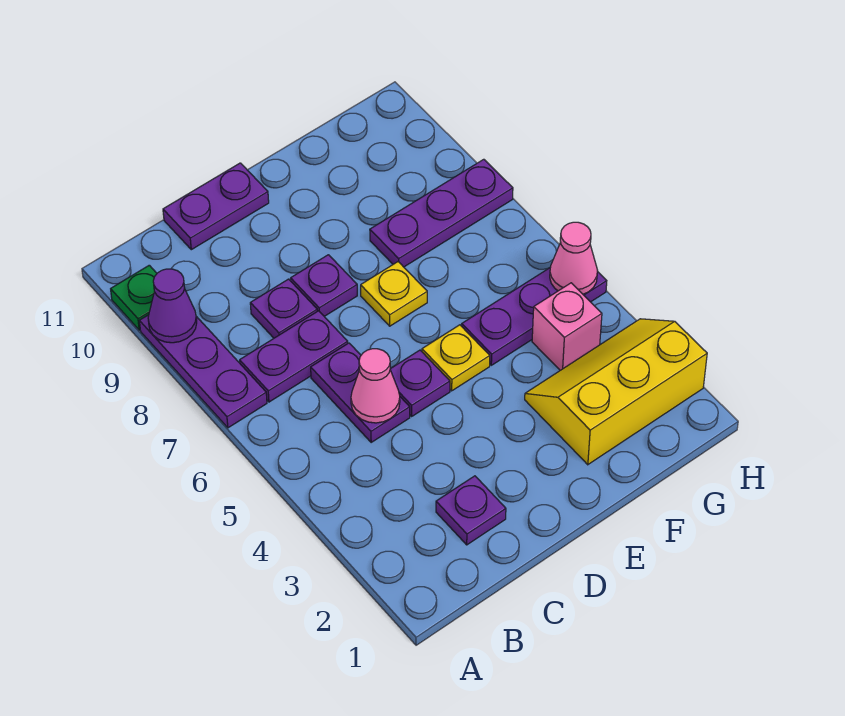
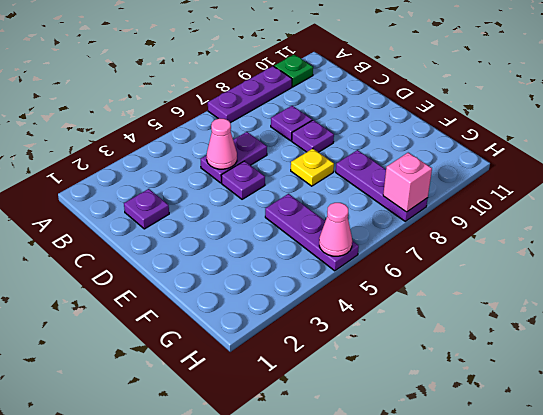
purple cone A9 level 2 -> none
purple plate B7:C7 level 1 -> none
purple plate C11:D11 level 1 -> none
yellow plate E5 level 1 -> none
yellow slope F2:H3 level 1 top 2 -> none
pink brick G4 level 1 -> pink brick H8 level 2

